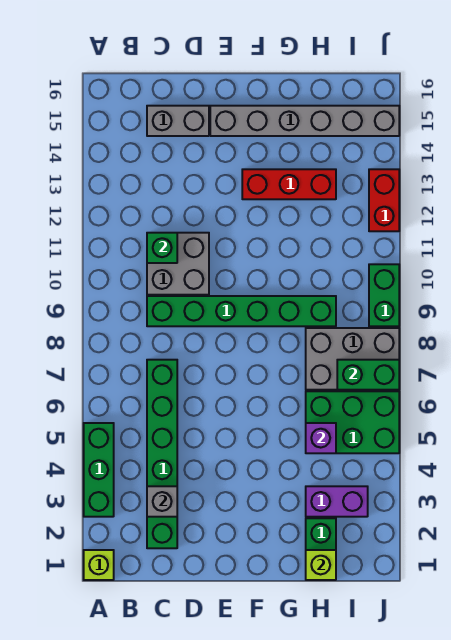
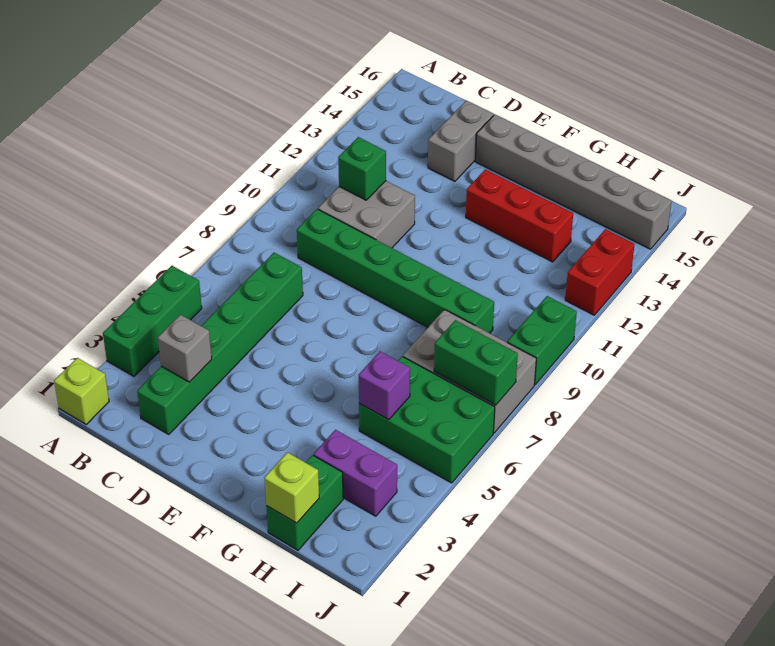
grey brick C15:D15 level 1 -> grey brick D14:D15 level 1

